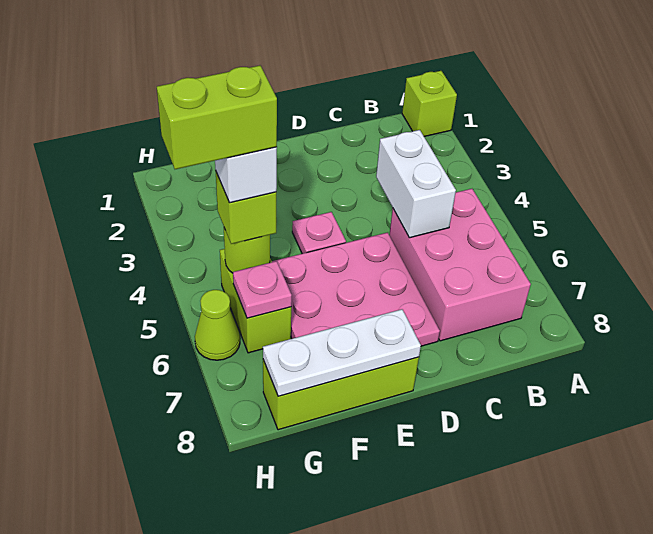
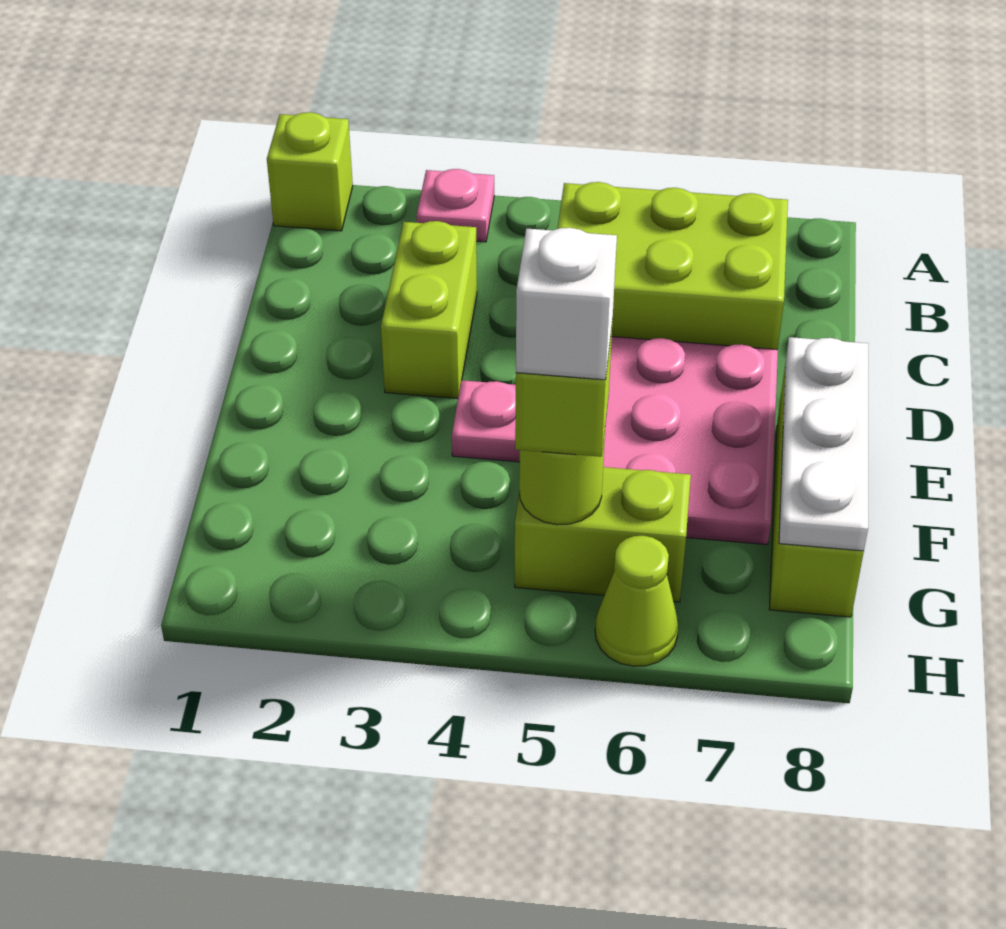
pink brick B5:C7 level 1 -> lime brick B5:C7 level 1
white brick C4:C5 level 2 -> none
lime brick G5:H5 level 5 -> lime brick C3:D3 level 1
pink plate G6 level 2 -> pink plate A3 level 1

